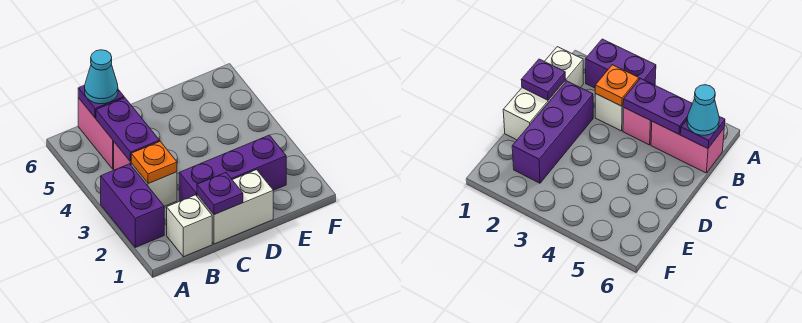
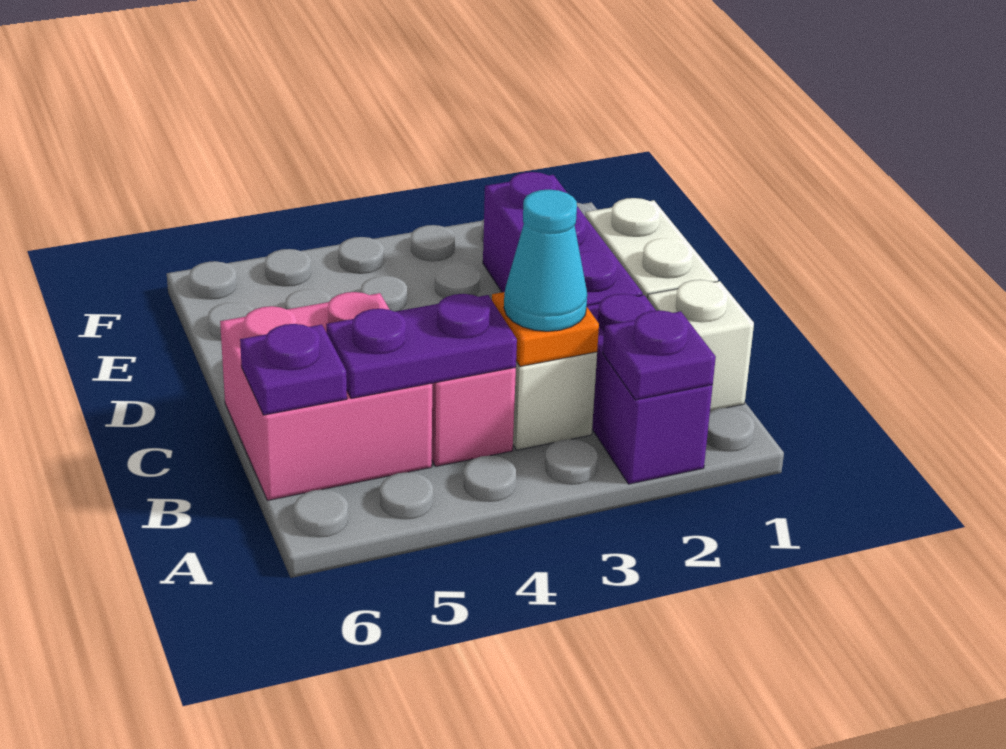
purple brick A2:A3 level 1 -> purple brick A2:B2 level 1
pink brick B5:B6 level 1 -> pink brick B5:C6 level 1
cyan cone B6 level 3 -> cyan cone B3 level 3
purple plate C1 level 2 -> purple plate A2 level 2

